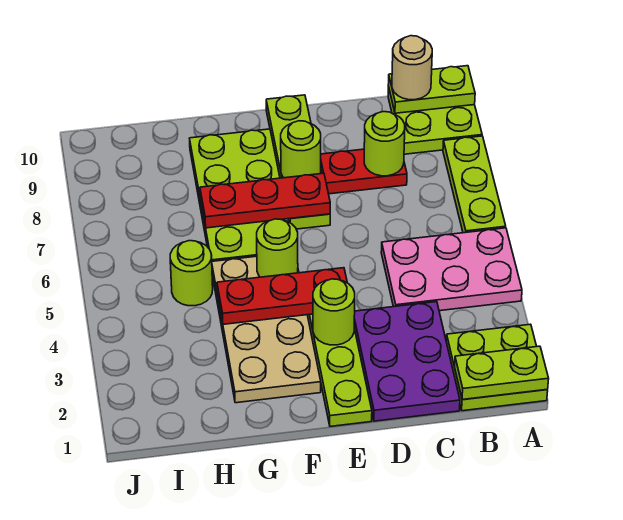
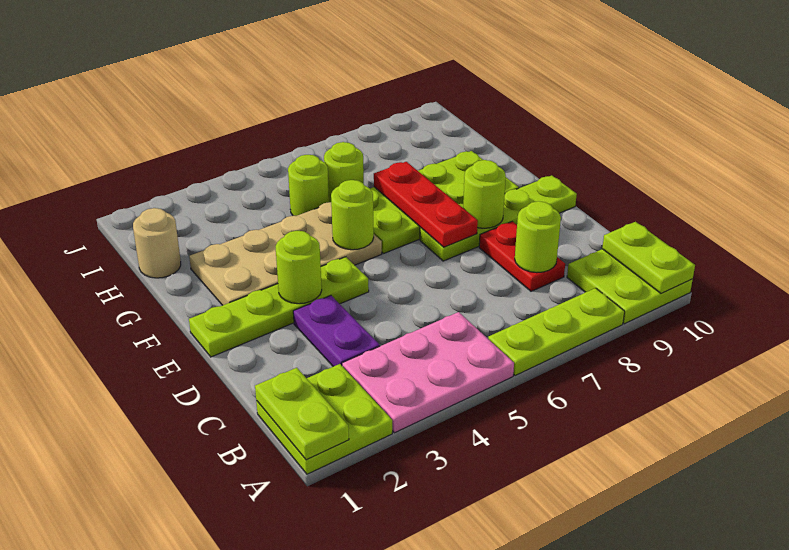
pink plate A4:C5 level 1 -> pink plate A3:B5 level 1
tan round brick B10 level 3 -> tan round brick H1 level 1
purple plate C1:D3 level 1 -> purple plate C3:D3 level 1
red plate E4:G4 level 2 -> none
none -> lime round brick H6 level 1

